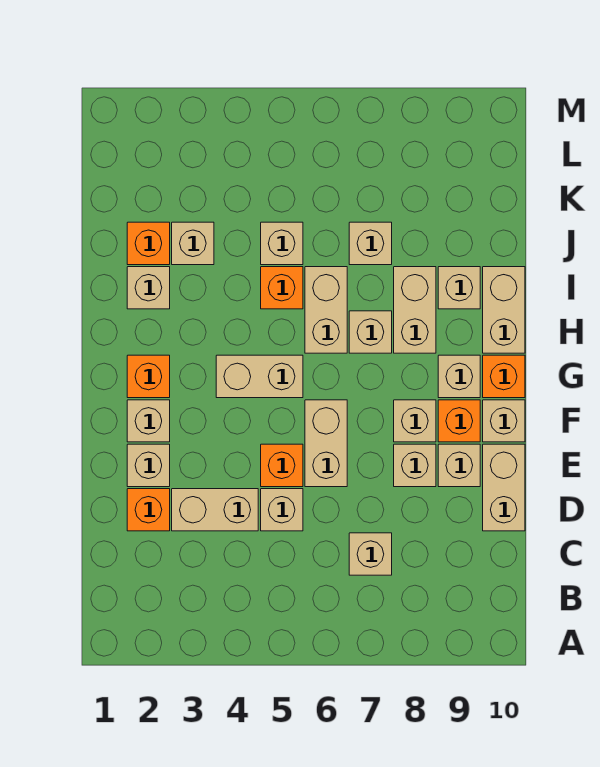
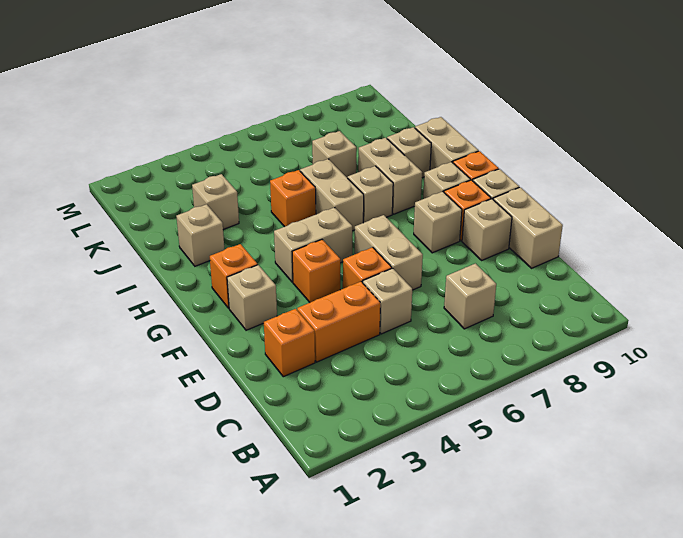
tan brick D3:D4 level 1 -> orange brick D3:D4 level 1
tan brick E2 level 1 -> none
tan brick E8 level 1 -> none
orange brick J2 level 1 -> orange brick F4 level 1
tan brick J5 level 1 -> none

